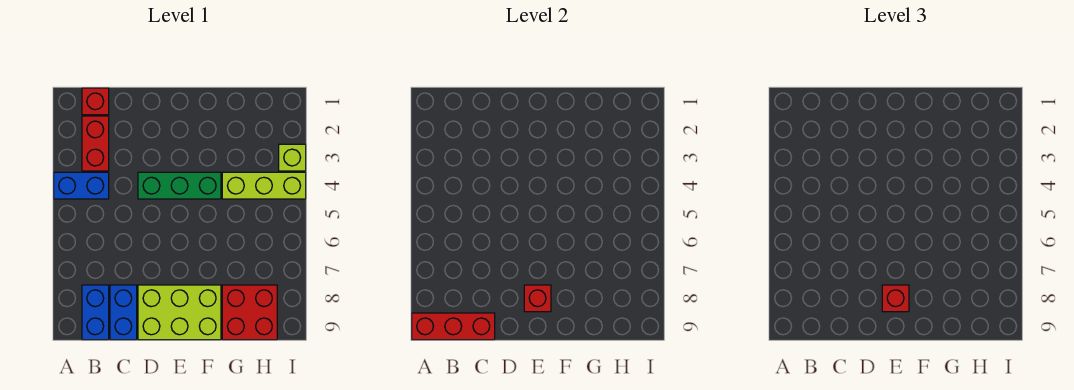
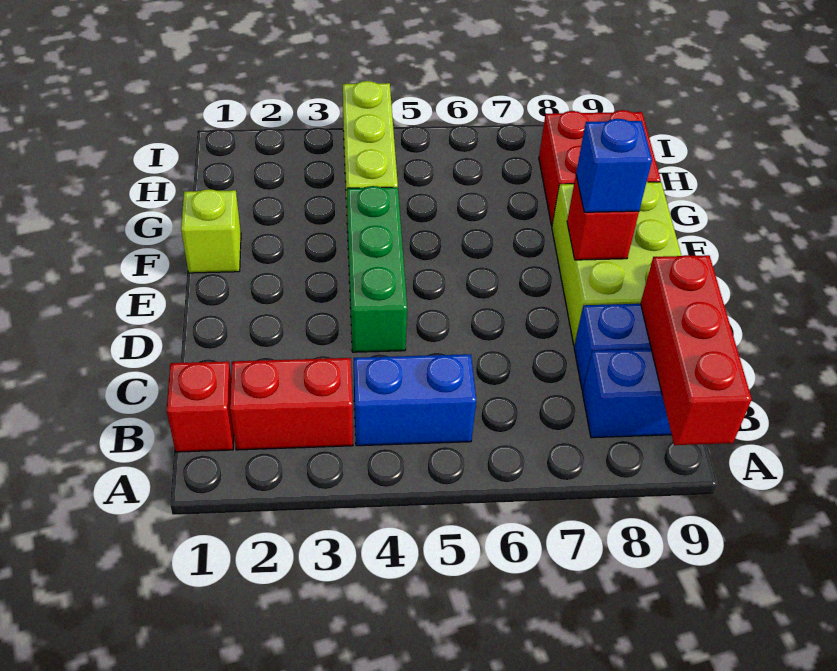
blue brick A4:B4 level 1 -> blue brick B4:B5 level 1
red brick E8 level 3 -> blue brick E8 level 3
lime brick I3 level 1 -> lime brick F1 level 1

